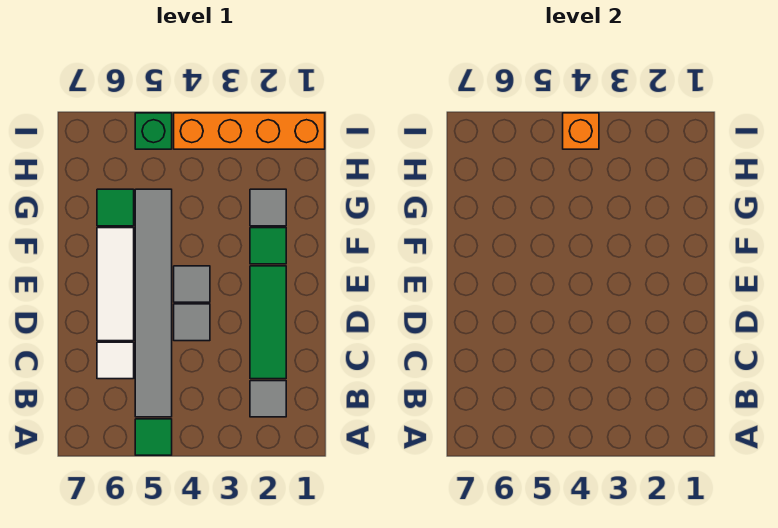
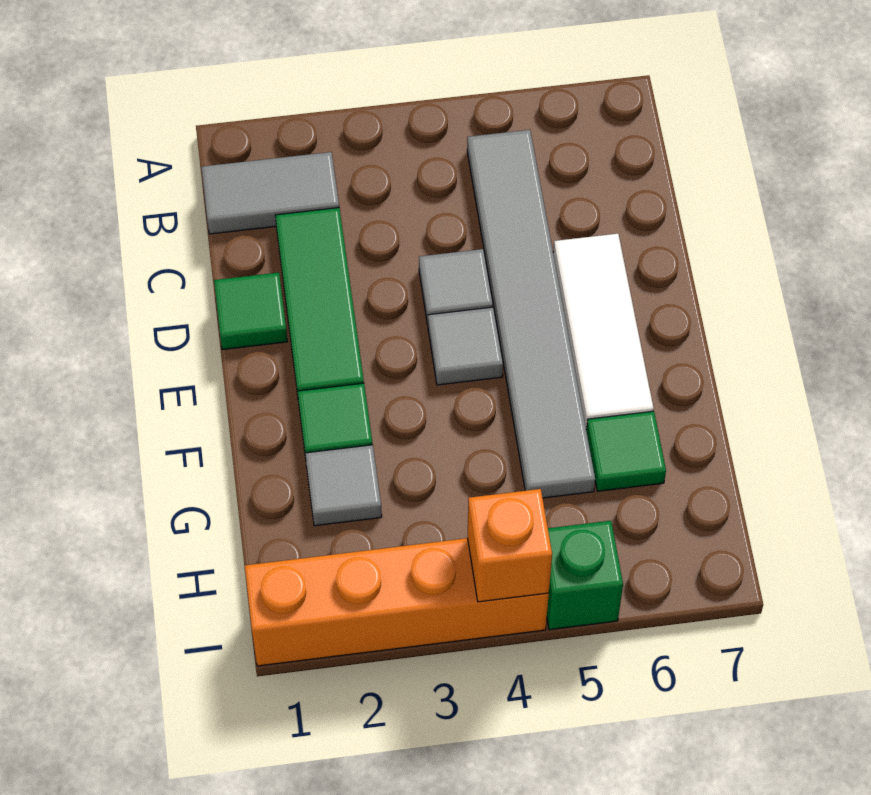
green tile A5 level 1 -> green tile D1 level 1
grey tile B2 level 1 -> grey tile B1:B2 level 1
white tile C6 level 1 -> none

